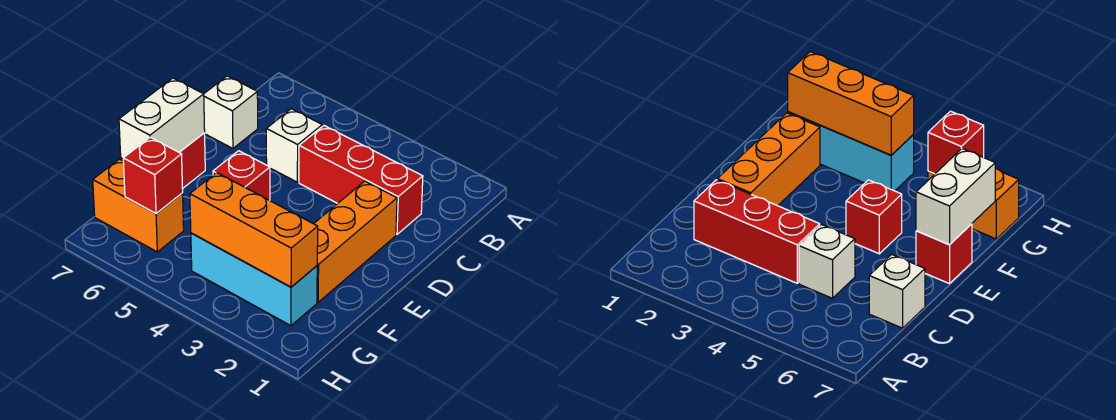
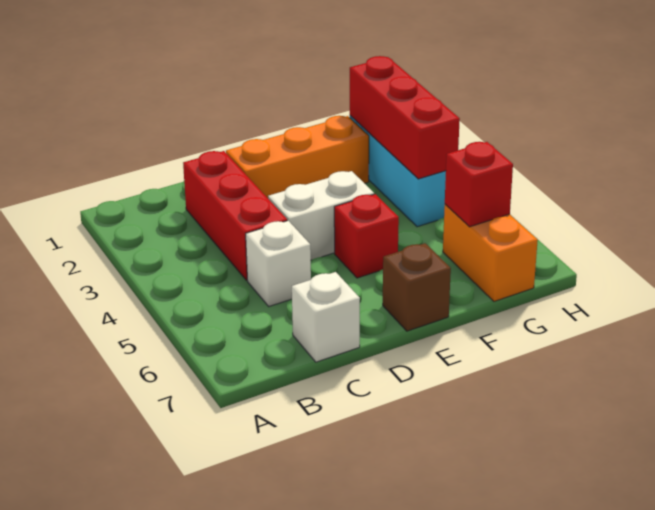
red brick E7 level 1 -> brown brick E7 level 1
white brick E7:F7 level 2 -> white brick D4:E4 level 1
orange brick G2:G4 level 2 -> red brick G2:G4 level 2

